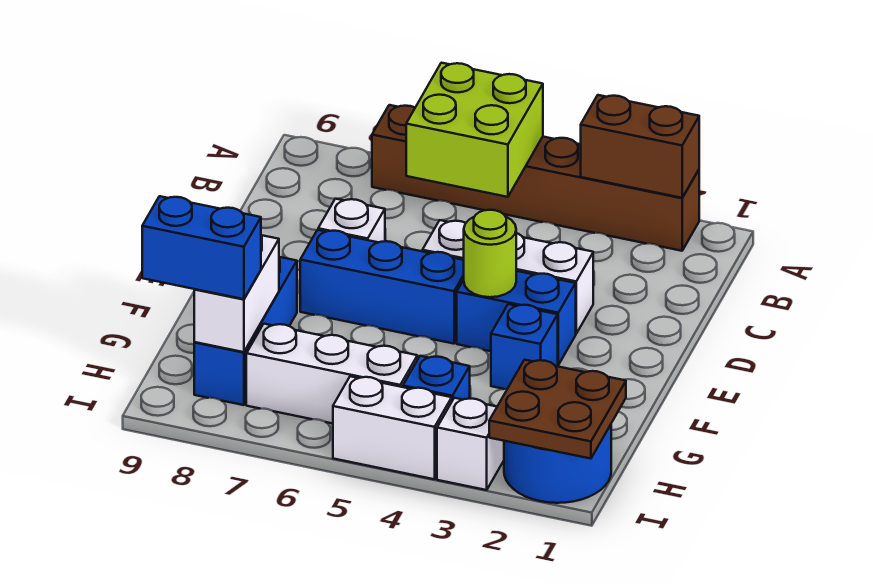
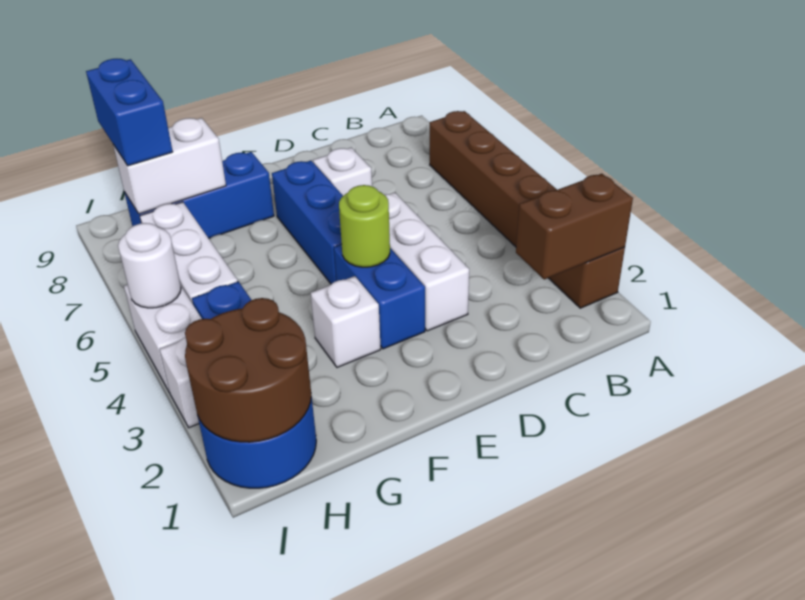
brown brick A2:A3 level 2 -> brown brick A2:B2 level 2
lime brick A5:B6 level 2 -> none
blue brick F3 level 1 -> white brick F3 level 1
brown plate H1:I2 level 2 -> brown round brick H1:I2 level 2
none -> white round brick I5 level 2

